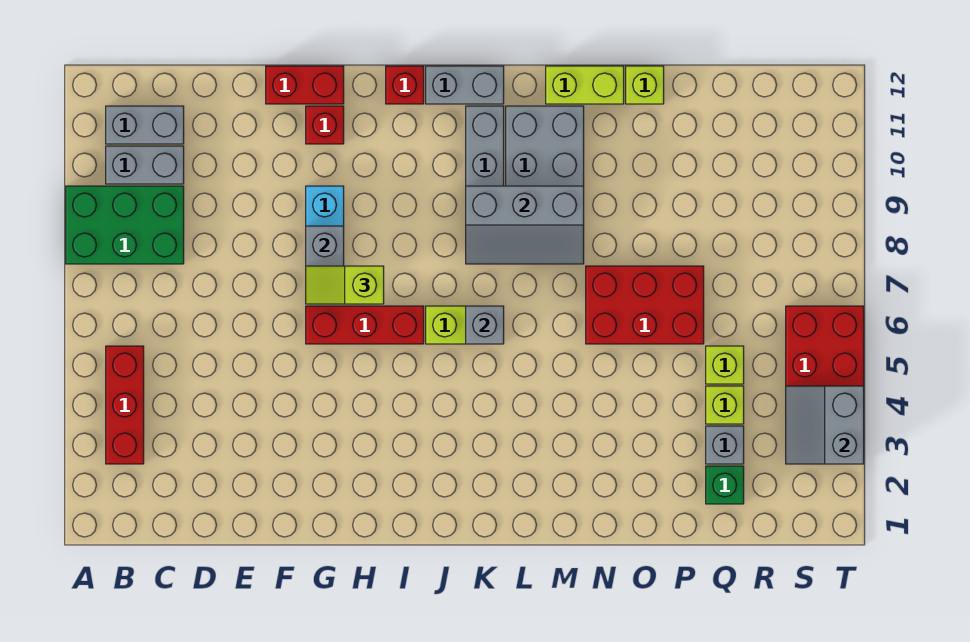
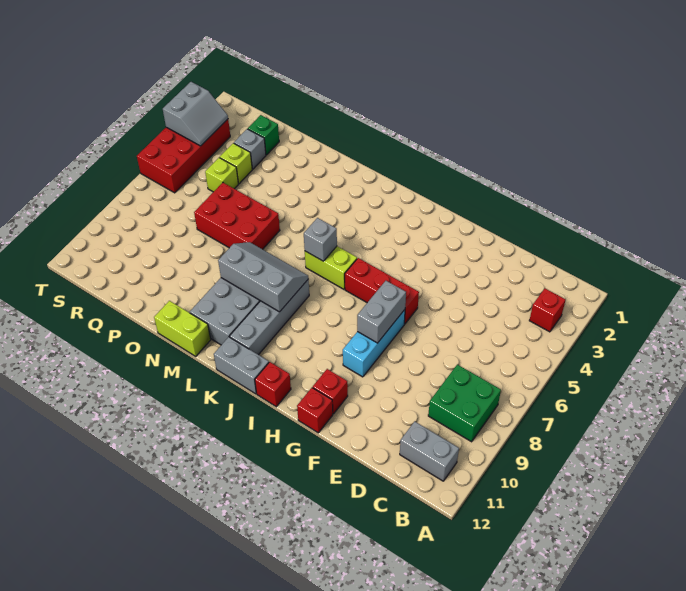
green brick A8:C9 level 1 -> green brick B8:C9 level 1
red brick B3:B5 level 1 -> red brick B3 level 1
grey brick B10:C10 level 1 -> none
red brick F12:G12 level 1 -> red brick G12 level 1
lime slope G7:H7 level 3 top H -> none
lime brick O12 level 1 -> none

